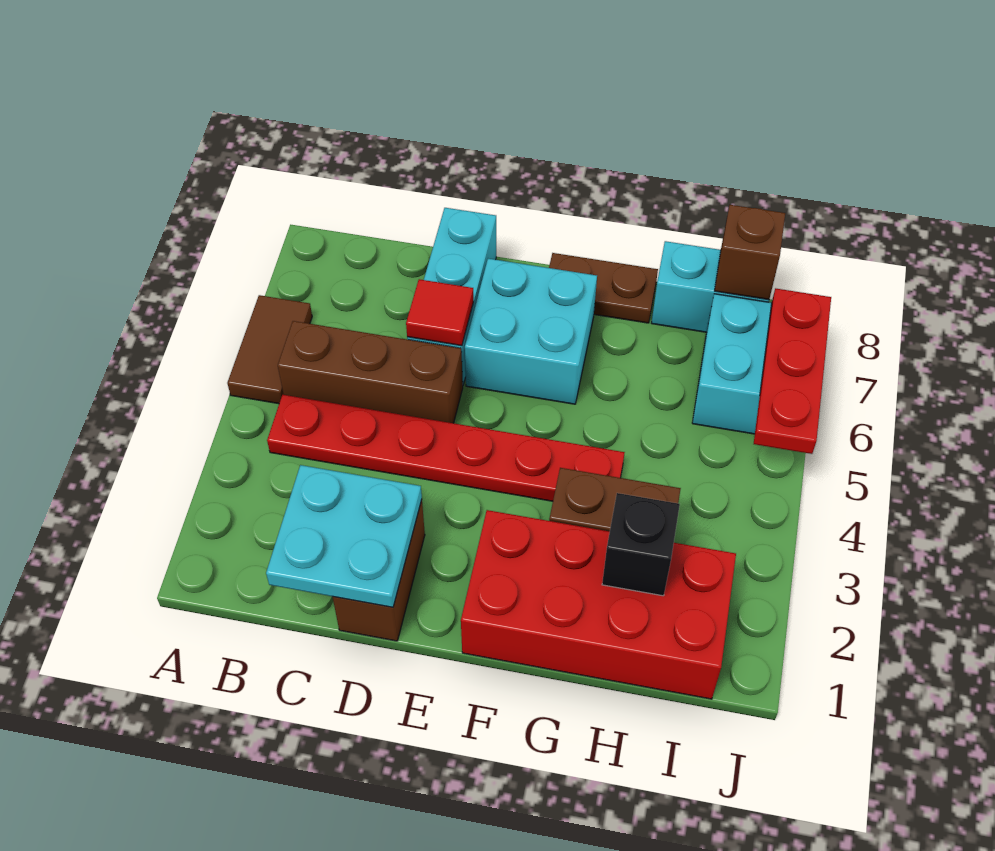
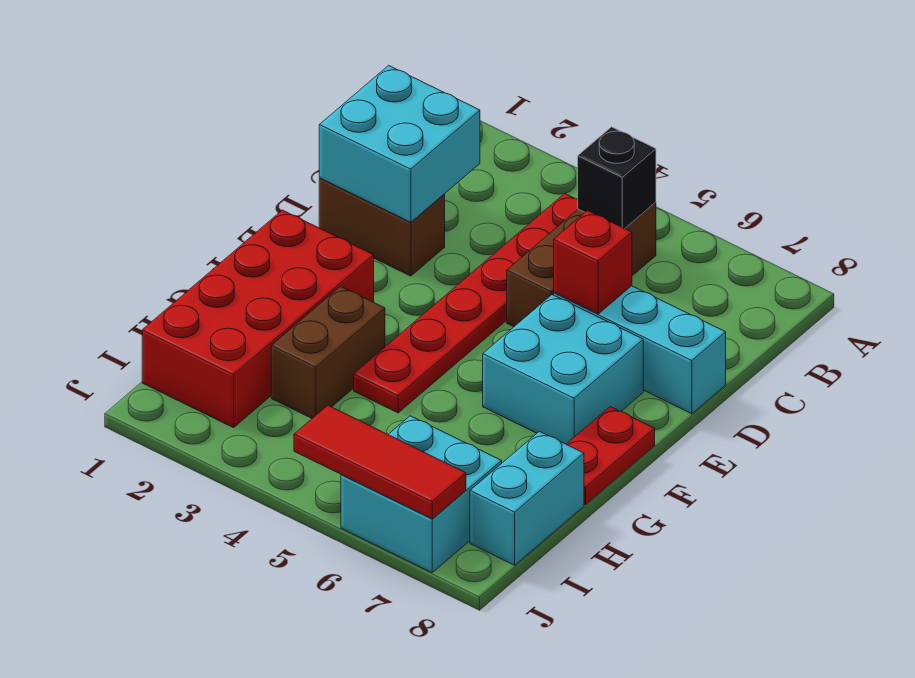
brown tile A5:A6 level 1 -> none
cyan plate C1:D2 level 2 -> cyan brick C1:D2 level 2
red tile D6 level 2 -> red brick D6 level 2
brown plate F8:G8 level 1 -> red plate F8:G8 level 1
black brick H2 level 2 -> black brick B5 level 2
brown brick I8 level 2 -> none
red plate J5:J7 level 2 -> red tile J5:J7 level 2

